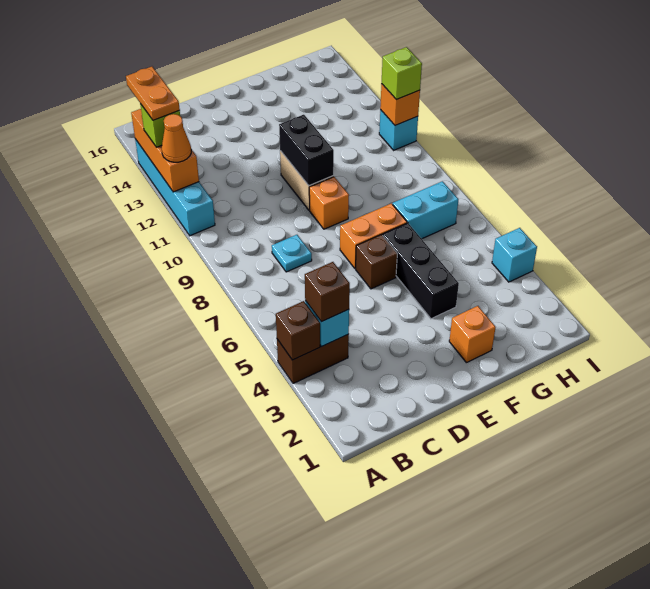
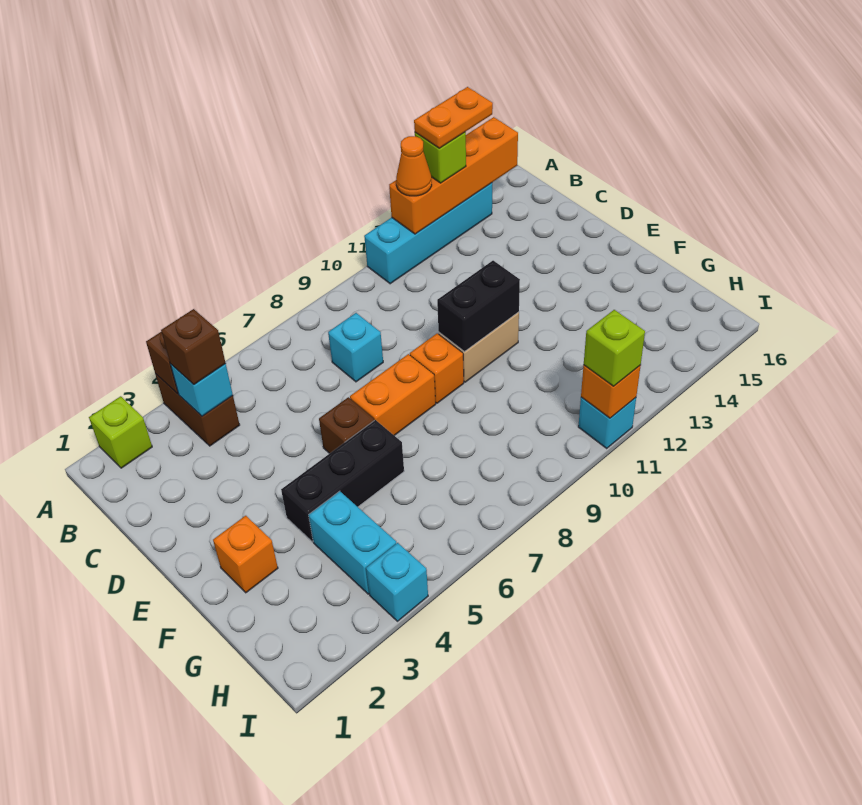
none -> lime brick A2 level 1
orange brick A12:A14 level 2 -> orange brick A12:A15 level 2
cyan plate C8 level 1 -> cyan brick C8 level 1
orange brick E7:F7 level 1 -> orange brick E7:E8 level 1
cyan brick G7:H7 level 1 -> cyan brick G4:H4 level 1

